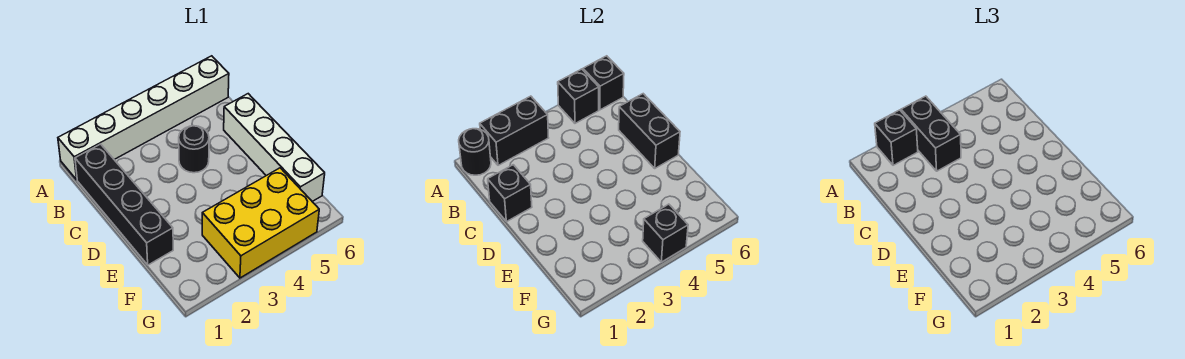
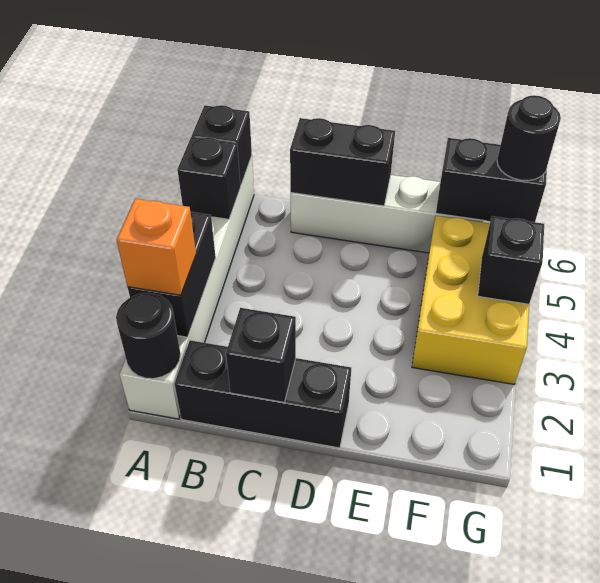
black brick A2 level 3 -> orange brick A2 level 3
black brick A3:B3 level 3 -> black brick F6:G6 level 2
black brick B1:E1 level 1 -> black brick B1:D1 level 1
black round brick C4 level 1 -> black round brick G6 level 3

